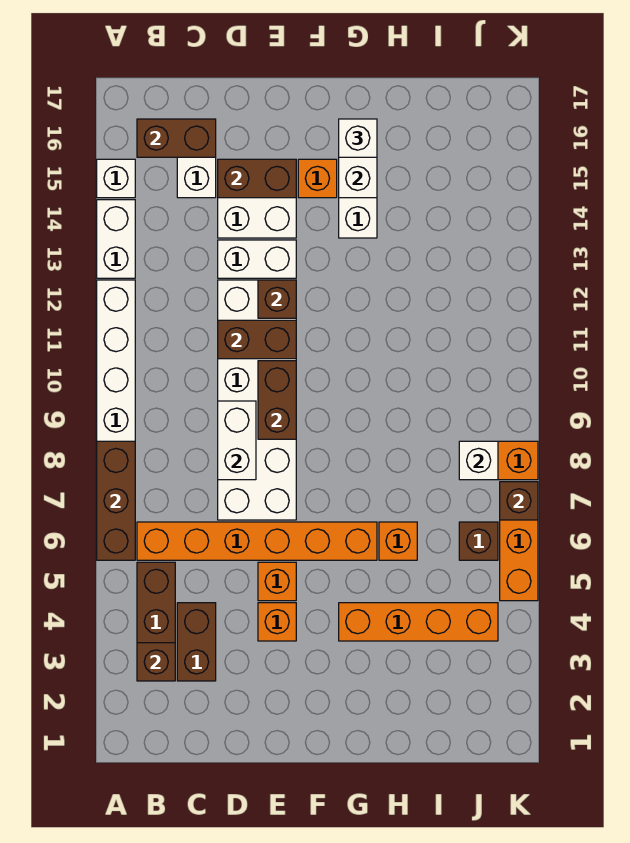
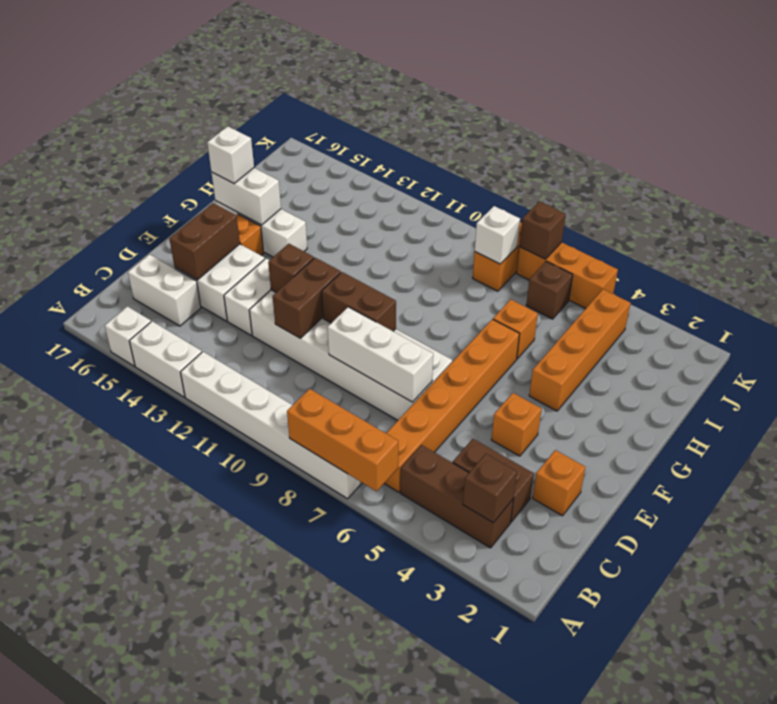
brown brick A6:A8 level 2 -> orange brick A6:A8 level 2
brown brick B16:C16 level 2 -> none
white brick D8:D9 level 2 -> white brick D7:D9 level 2
orange brick E5 level 1 -> orange brick D2 level 1

